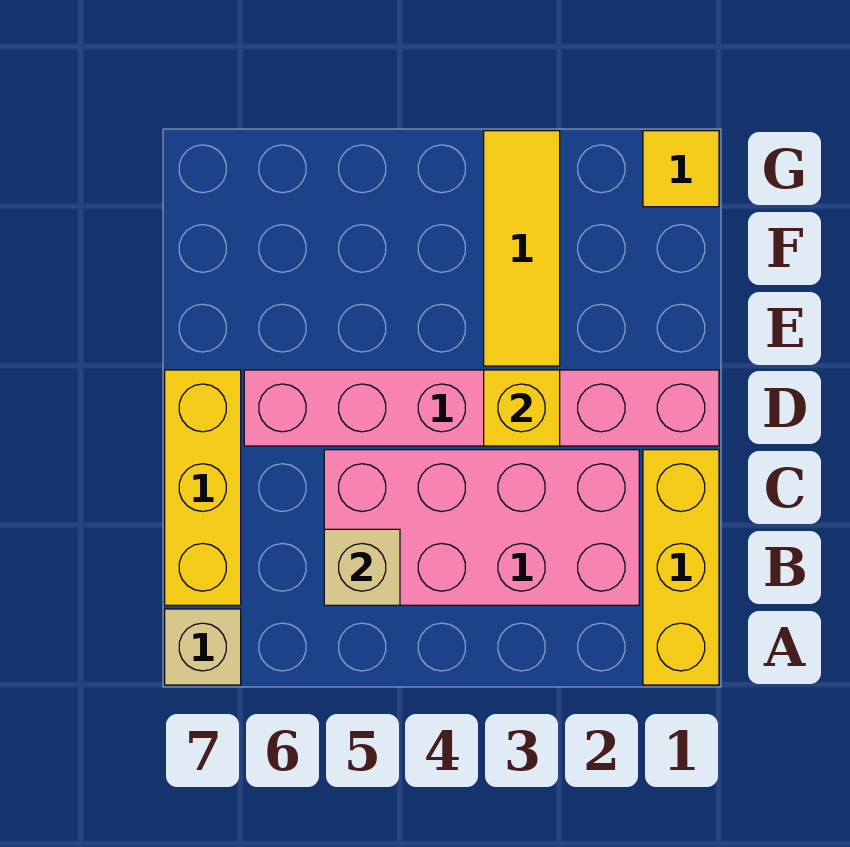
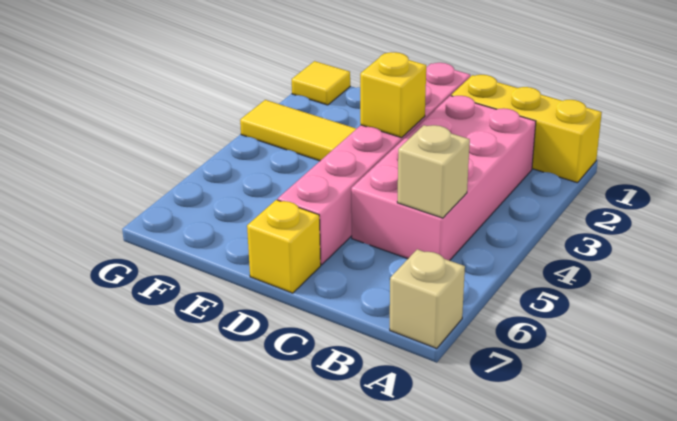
yellow brick B7:D7 level 1 -> yellow brick D7 level 1

